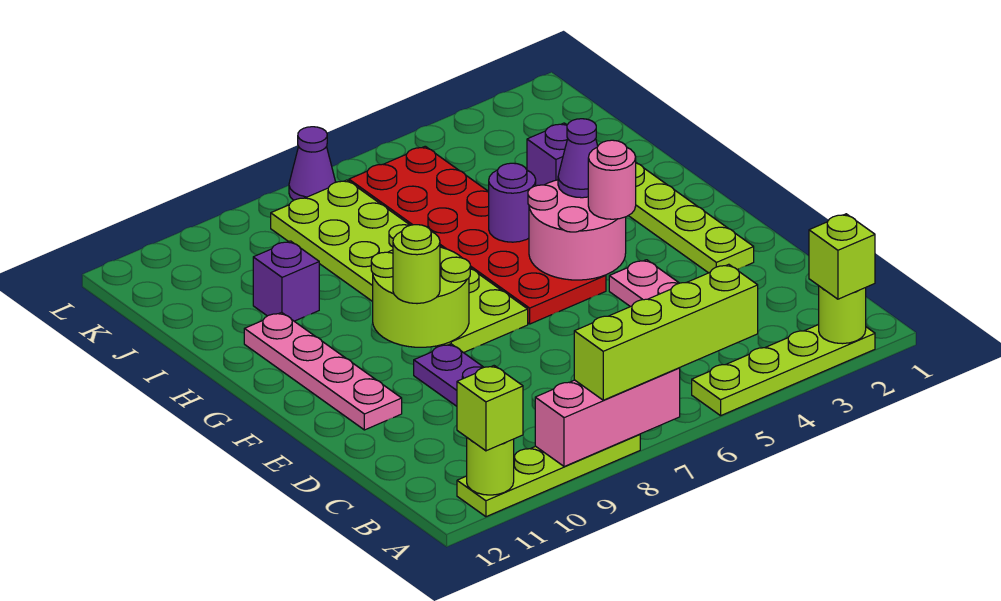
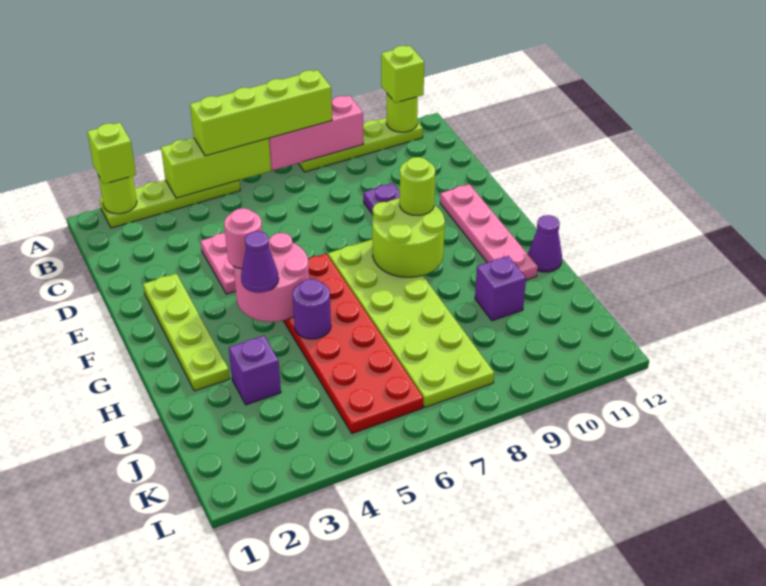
none -> lime brick A4:A6 level 2
purple cone L7 level 1 -> purple cone H12 level 1

